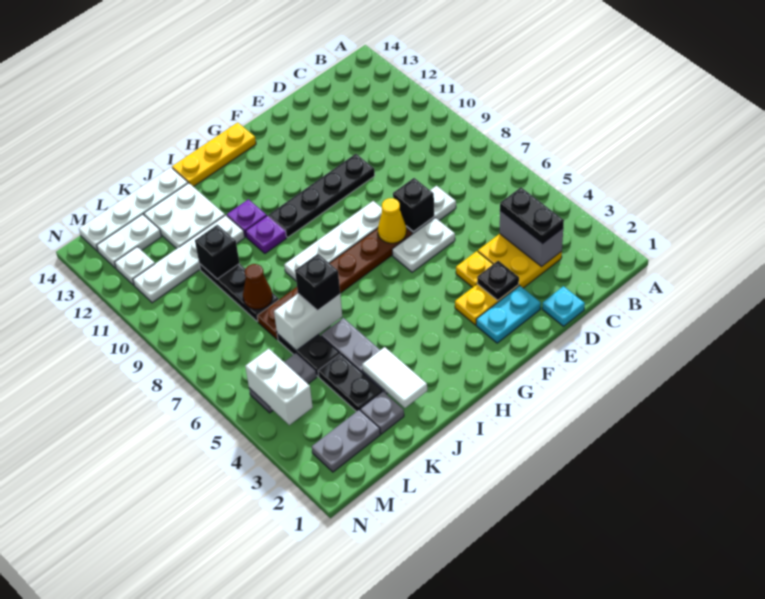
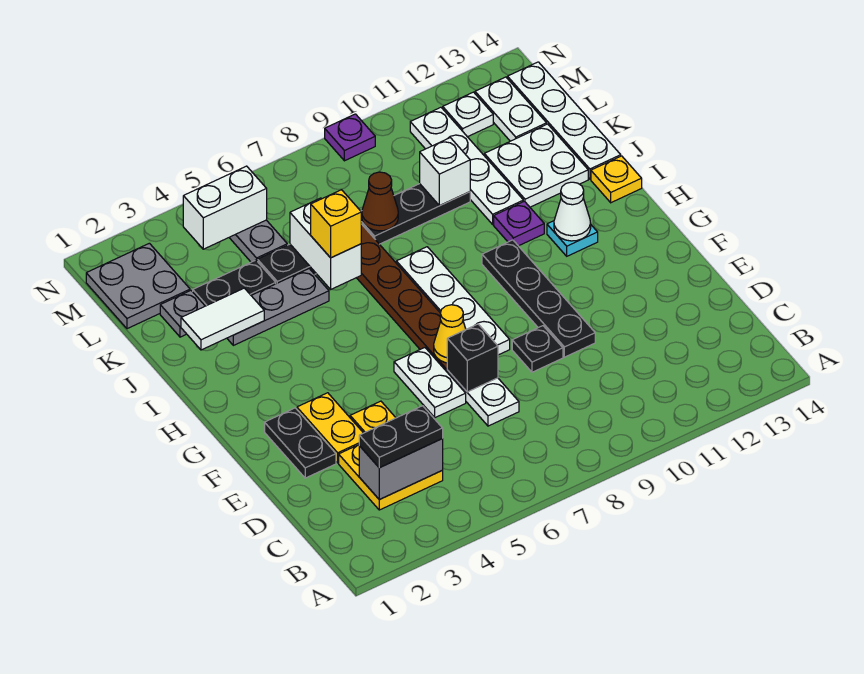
cyan plate D1 level 1 -> cyan plate H12 level 1
cyan plate E2:F2 level 1 -> black plate E2:F2 level 1
black plate E3 level 2 -> black plate E9 level 1
yellow plate G14:I14 level 1 -> yellow plate I14 level 1
none -> white cone H12 level 2
purple plate I10 level 1 -> purple plate N9 level 1
black brick J6 level 3 -> yellow brick J6 level 3
black brick K10 level 2 -> white brick K10 level 2
grey plate L2:M2 level 1 -> grey plate L1:M2 level 1

